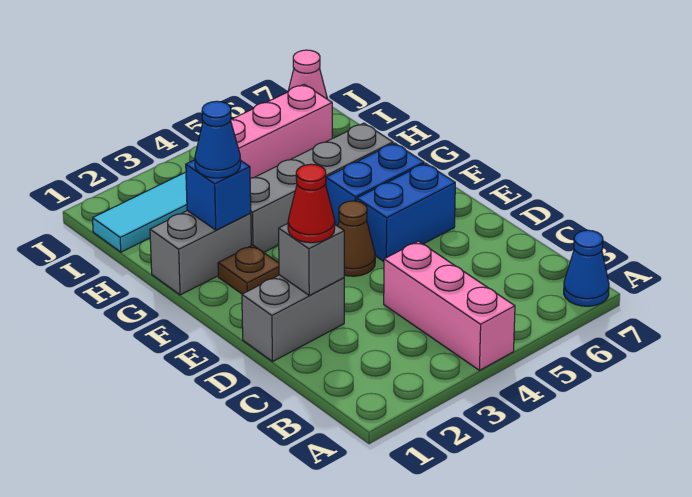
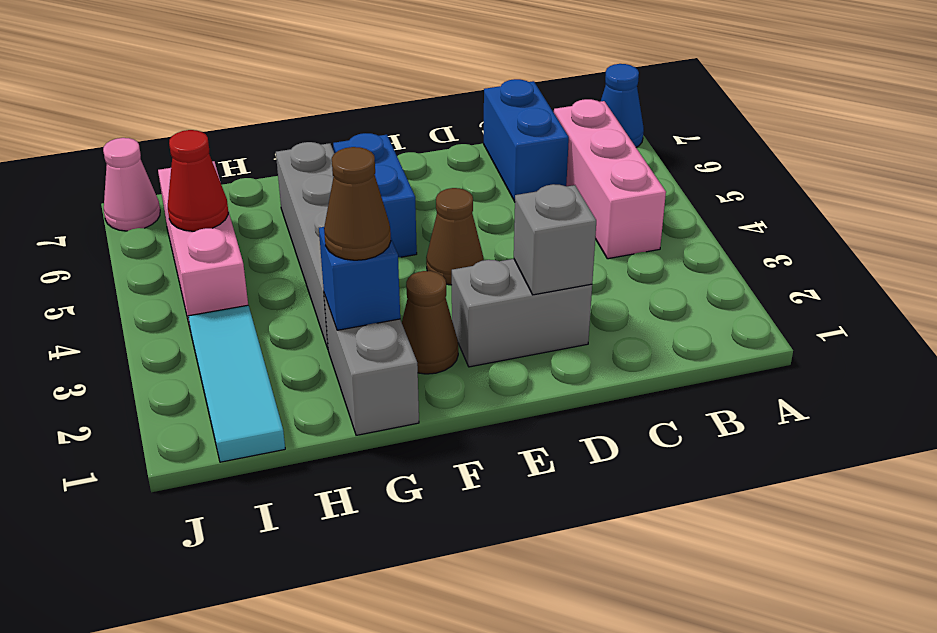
pink brick A4:C4 level 1 -> pink brick B4:B6 level 1
grey brick D1:D2 level 1 -> grey brick D2:E2 level 1
red cone D2 level 3 -> red cone I5 level 2
blue brick E5:E6 level 1 -> blue brick C6:C7 level 1
brown plate F2 level 1 -> brown cone F2 level 1
blue cone G2 level 3 -> brown cone G2 level 3

